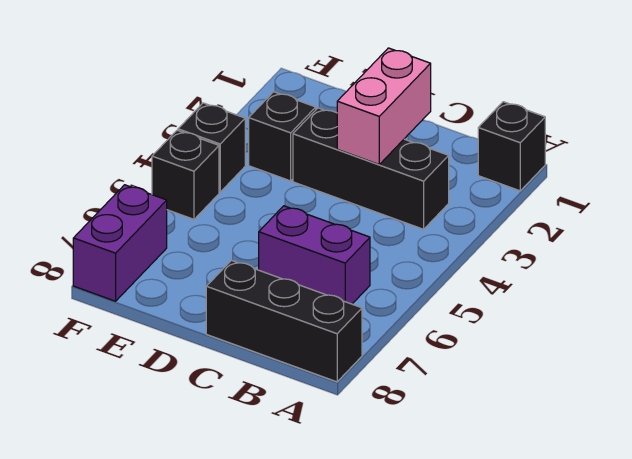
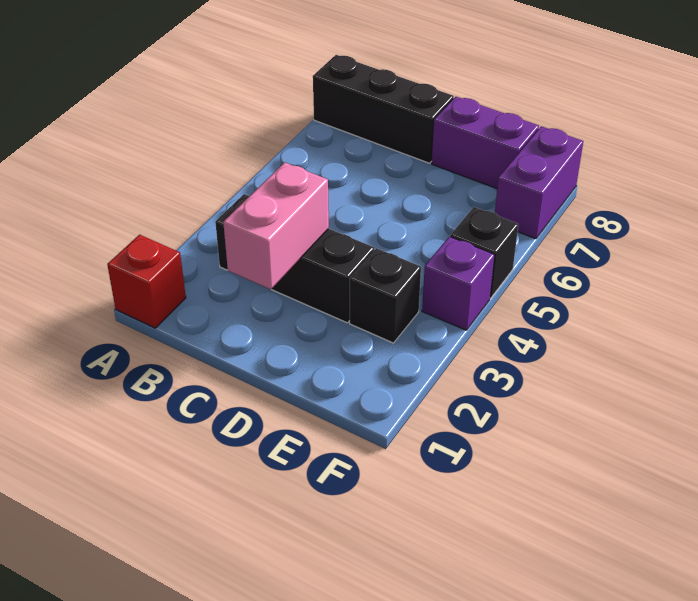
black brick A1 level 1 -> red brick A1 level 1
purple brick B6:C6 level 1 -> purple brick D8:E8 level 1
black brick F4 level 1 -> purple brick F4 level 1

